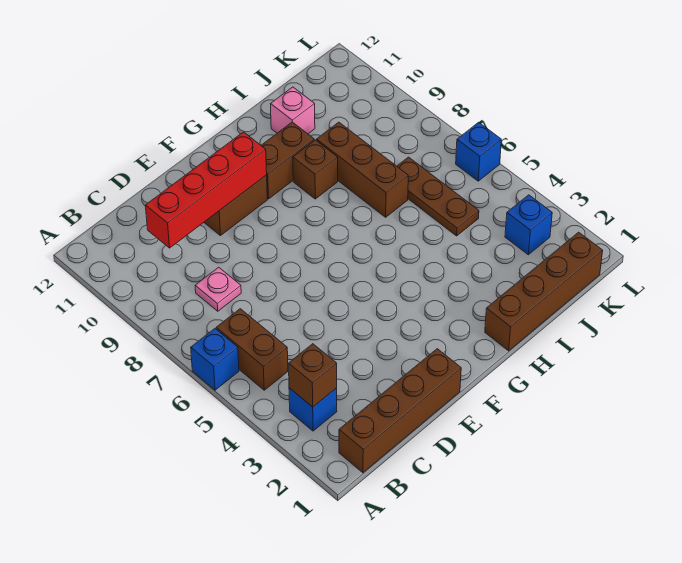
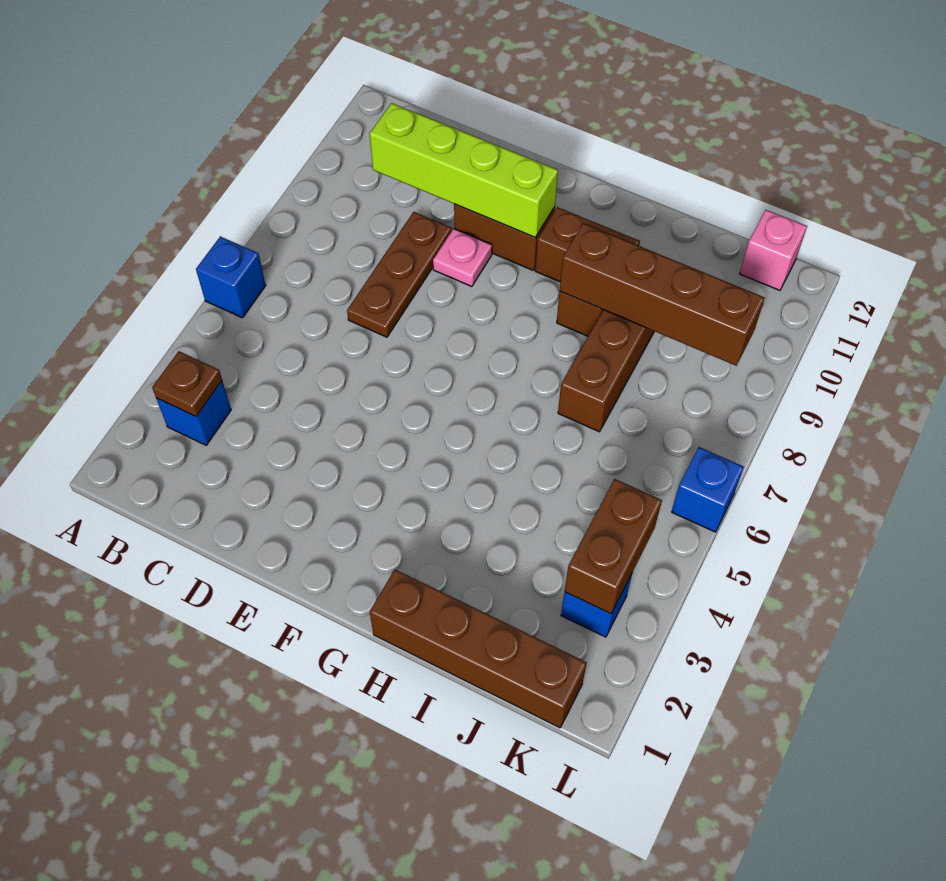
brown brick B1:E1 level 1 -> brown brick H9:K9 level 2
brown brick B3 level 2 -> brown plate B3 level 2
brown brick B5:B6 level 1 -> brown brick K3:K4 level 2
pink plate C8 level 1 -> pink plate E9 level 1
red brick C10:F10 level 2 -> lime brick C10:F10 level 2
pink brick I11 level 1 -> pink brick K12 level 1
brown plate J5:J7 level 1 -> brown plate D7:D9 level 1

